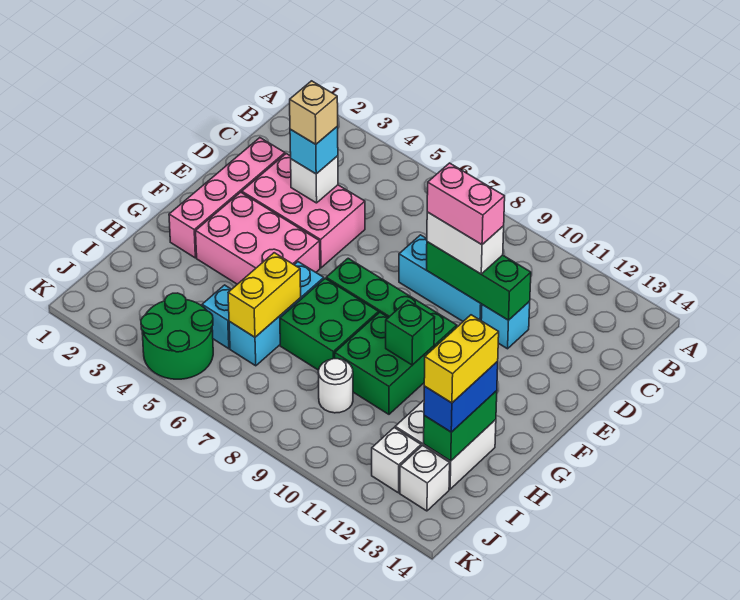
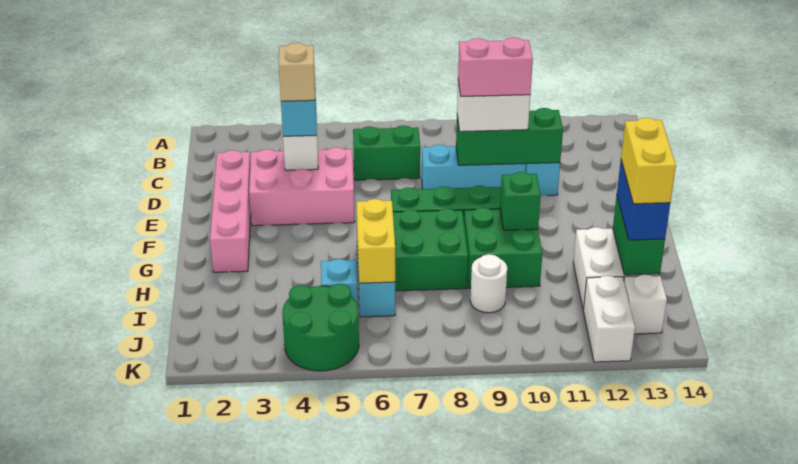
none -> green brick C6:C7 level 1
pink brick F3:G5 level 1 -> none
white brick J12 level 1 -> white brick J12:K12 level 1

